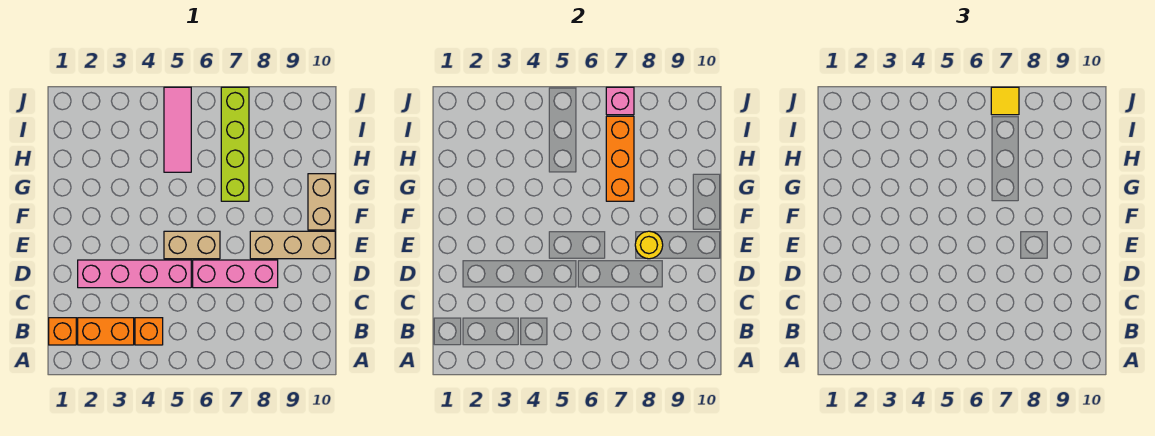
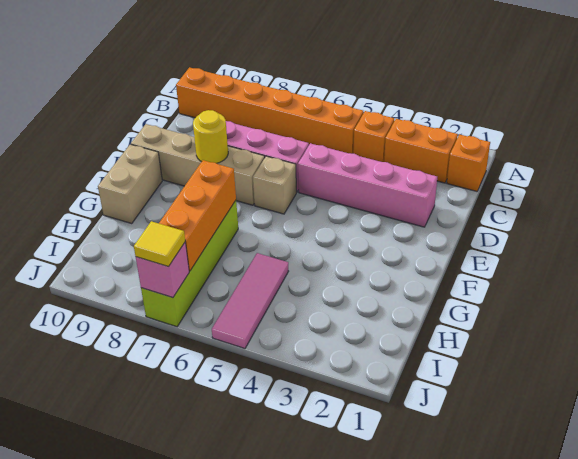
none -> orange brick B5:B10 level 1
tan brick E5:E6 level 1 -> tan brick E6 level 1
tan brick E8:E10 level 1 -> tan brick E7:E10 level 1

